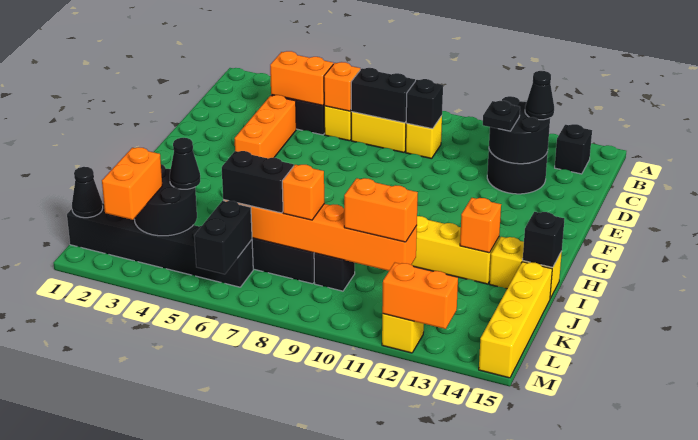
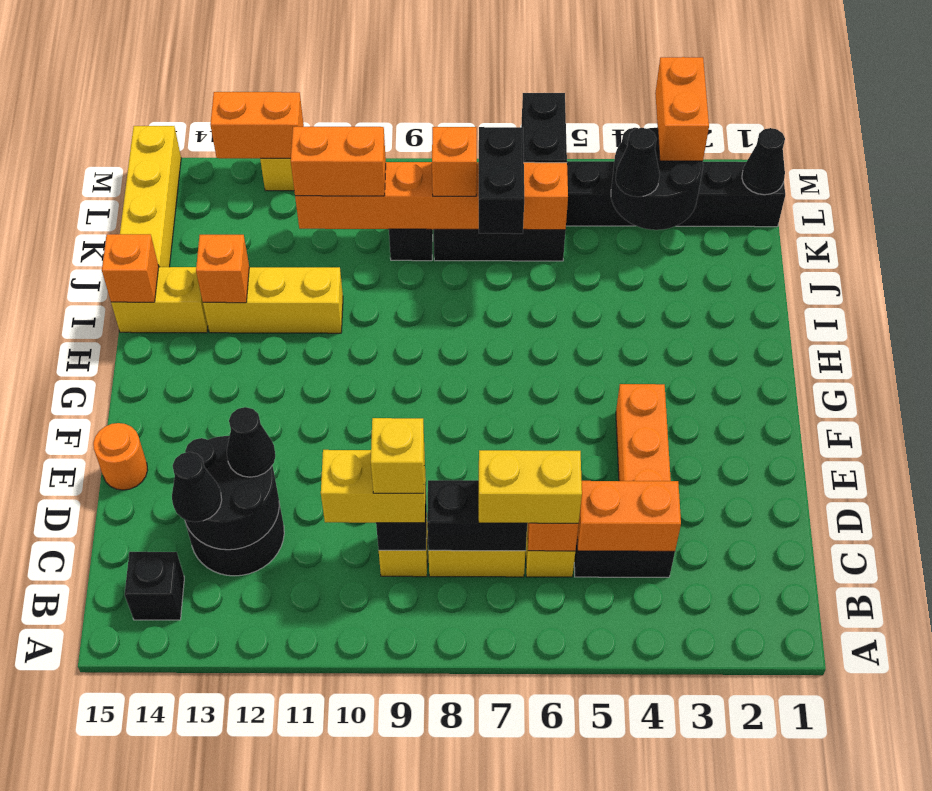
none -> yellow brick C6:C7 level 3
none -> yellow brick C9:C10 level 3
none -> yellow brick C9 level 4
black plate D12 level 3 -> black cone D12 level 3
none -> orange round brick E15 level 1
black brick I15 level 2 -> orange brick I15 level 2
black brick K6:K7 level 3 -> black brick J7:K7 level 3

